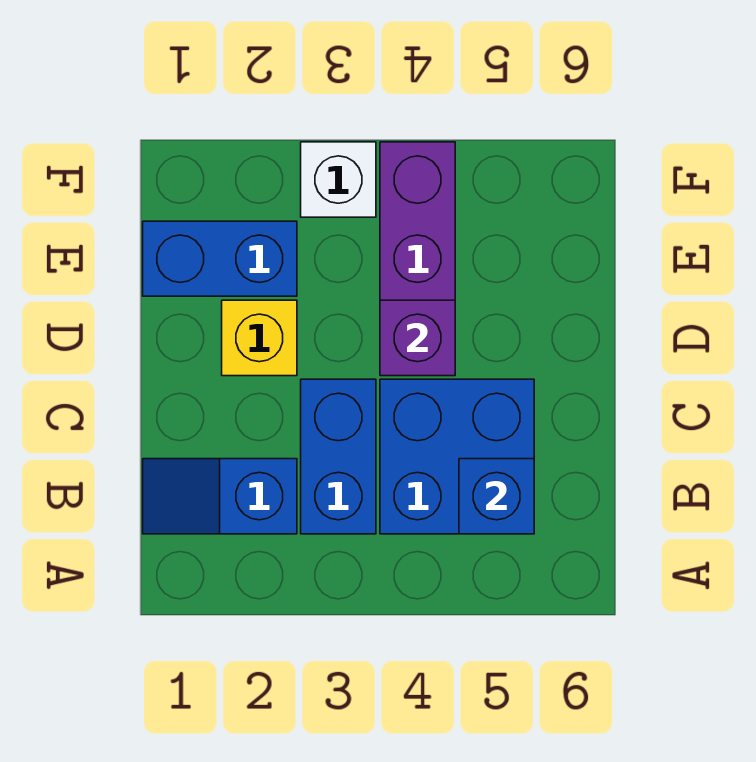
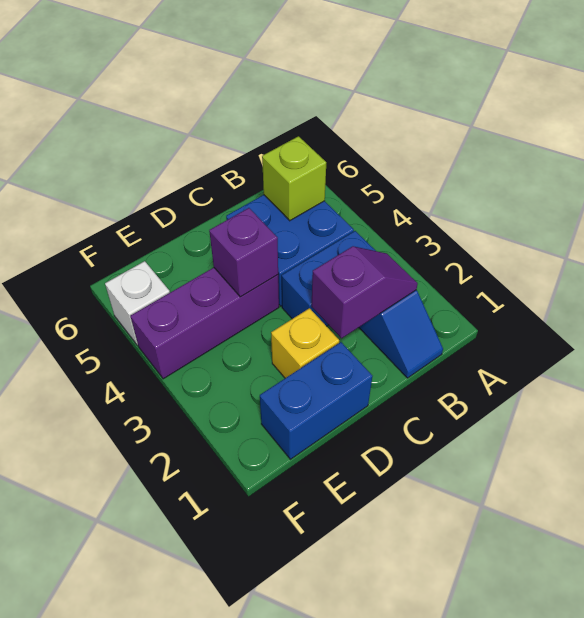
none -> purple slope B2:C2 level 2 top C
blue brick B5 level 2 -> lime brick B5 level 2
blue brick E1:E2 level 1 -> blue brick D1:E1 level 1
white brick F3 level 1 -> white brick F5 level 1

